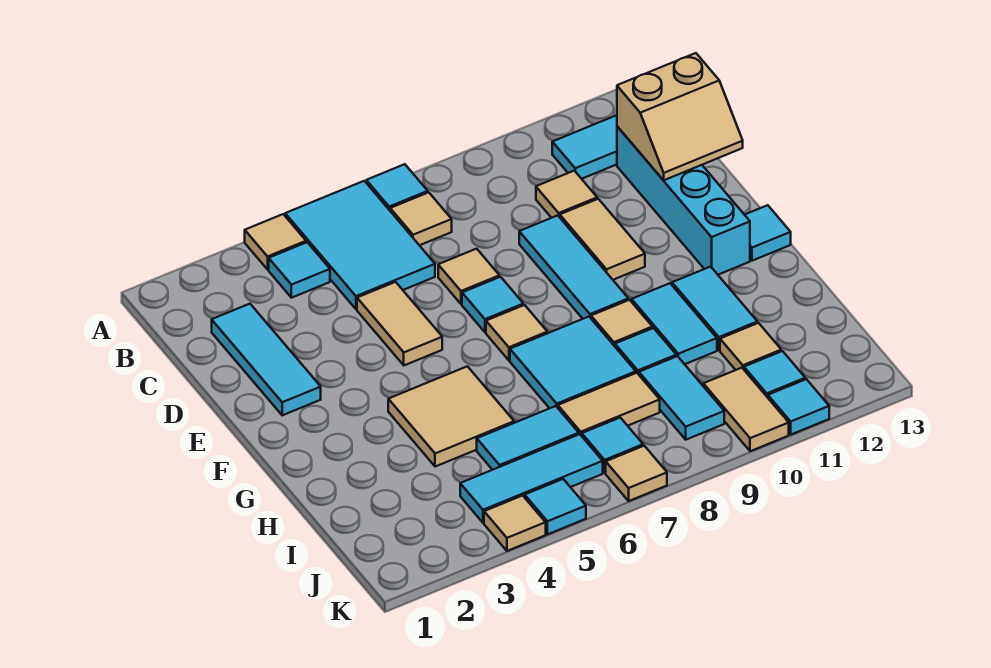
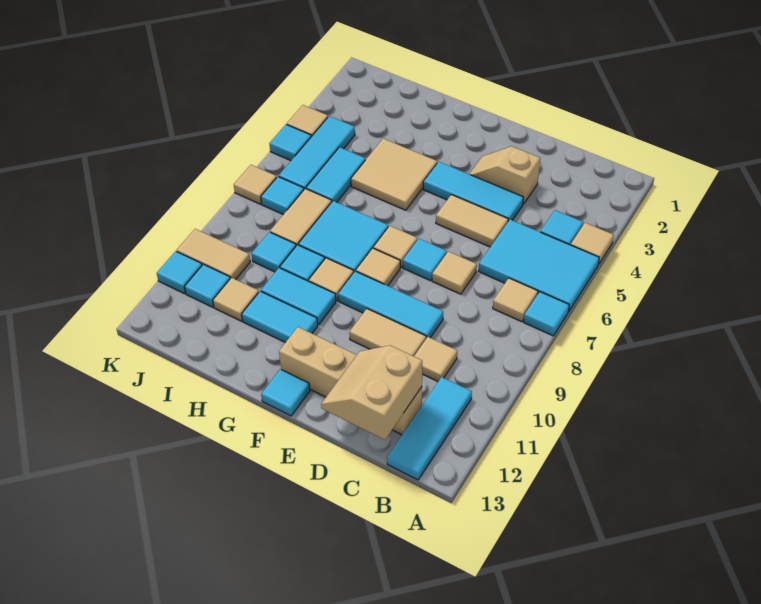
cyan tile C2:E2 level 1 -> cyan tile D4:F4 level 1
cyan brick C12:F12 level 1 -> tan brick C12:F12 level 1
none -> tan slope D3:E3 level 1 top D
none -> tan tile F8 level 1
cyan tile I9:J9 level 1 -> cyan tile I9 level 1

